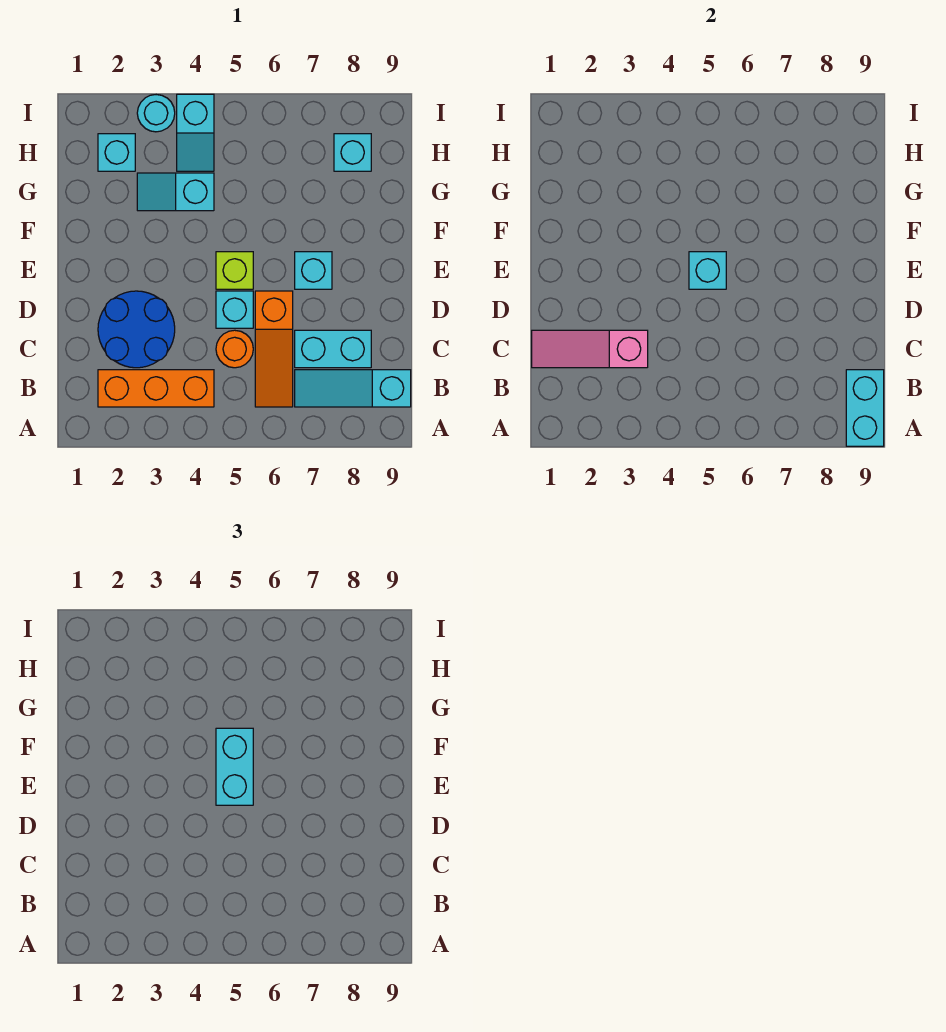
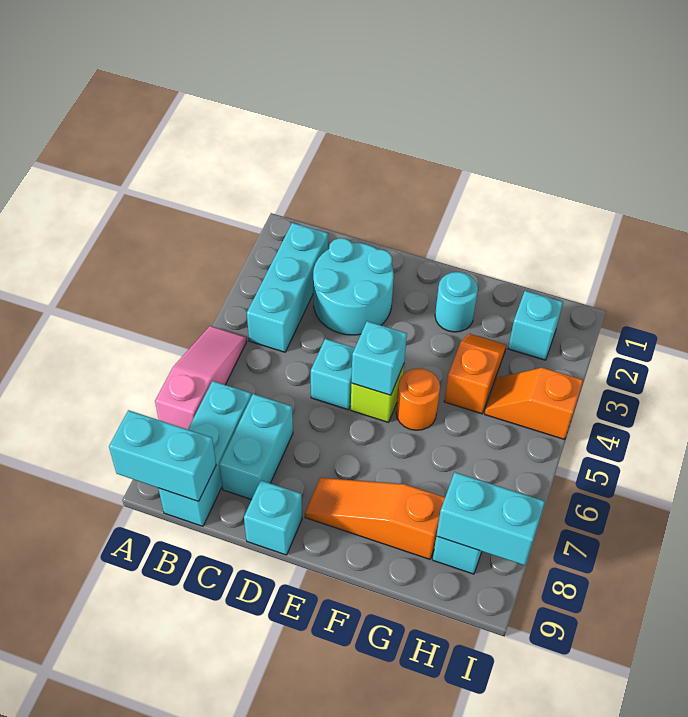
orange brick B2:B4 level 1 -> cyan brick B2:B4 level 1
orange slope B6:D6 level 1 top D -> orange slope E8:G8 level 1 top G
cyan slope B7:B9 level 1 top 9 -> cyan brick B7:B9 level 1
pink slope C1:C3 level 2 top 3 -> pink slope A5:A7 level 1 top 7
blue round brick C2:D3 level 1 -> cyan round brick C2:D3 level 1
orange round brick C5 level 1 -> orange round brick F5 level 1
cyan brick E5:F5 level 3 -> cyan brick H8:I8 level 2
cyan brick E7 level 1 -> cyan brick D9 level 1
cyan slope G3:G4 level 1 top 4 -> orange slope G3:G4 level 1 top 4
cyan slope H4:I4 level 1 top I -> orange slope H4:I4 level 1 top I
cyan round brick I3 level 1 -> cyan round brick F2 level 1

